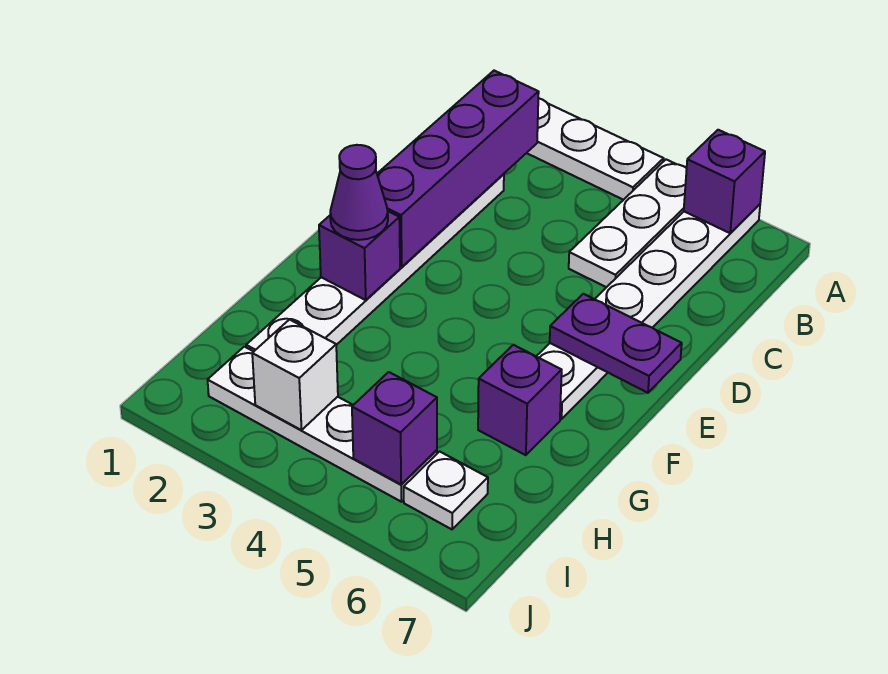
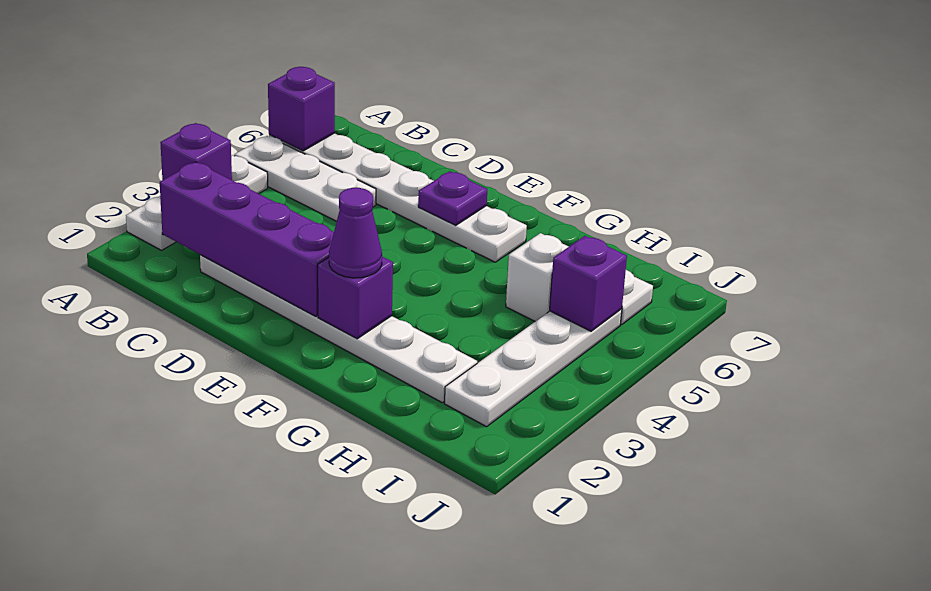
purple plate E6:E7 level 2 -> purple plate E6 level 2
purple brick G6 level 1 -> purple brick A3 level 2
white brick I3 level 2 -> white brick H5 level 1

